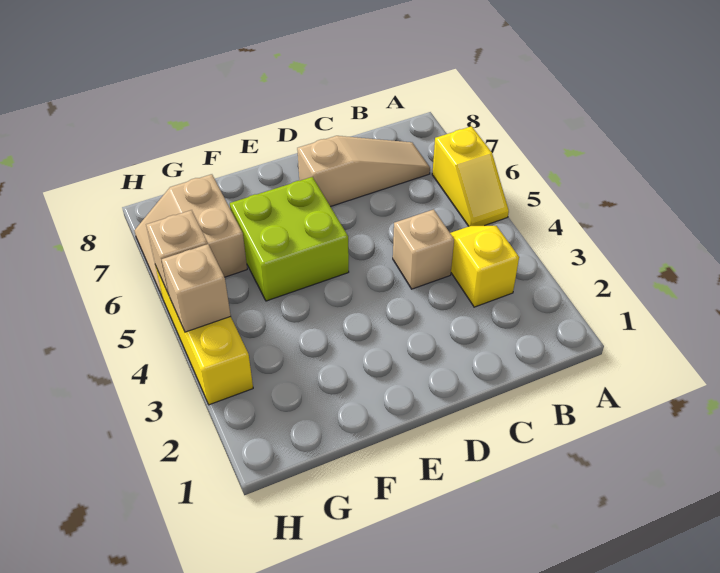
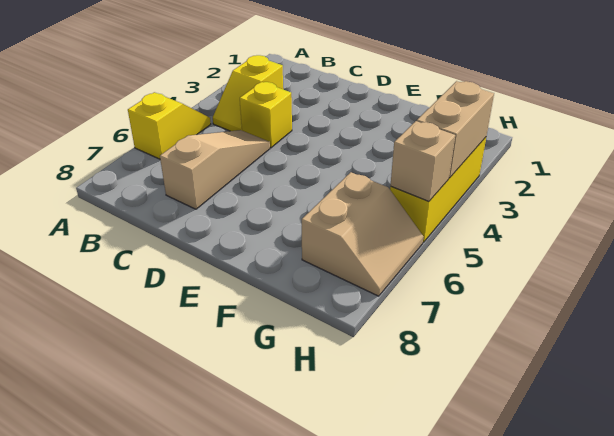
tan slope B7:D7 level 1 top D -> tan slope C5:C7 level 1 top 7
tan brick C4 level 1 -> yellow brick C4 level 1
lime brick E5:F6 level 1 -> none
tan brick H4 level 2 -> tan brick H3:H4 level 2

